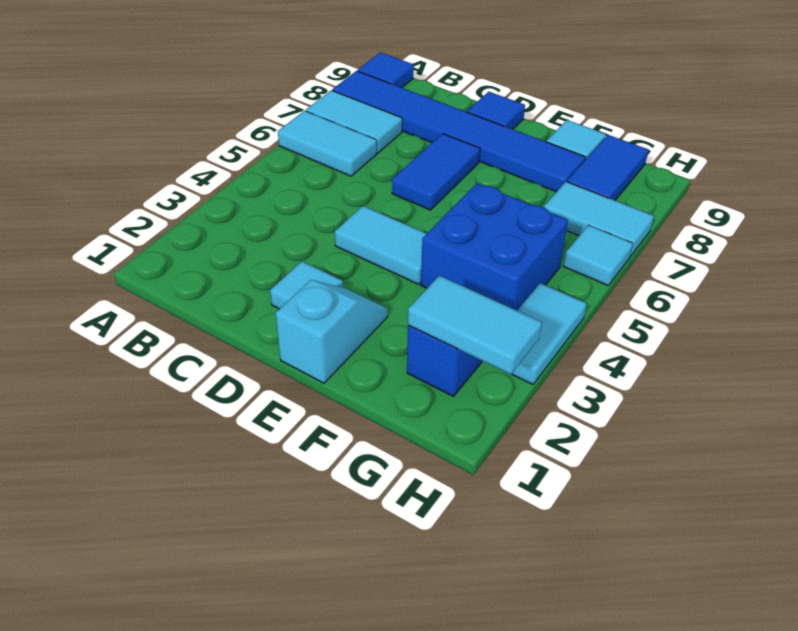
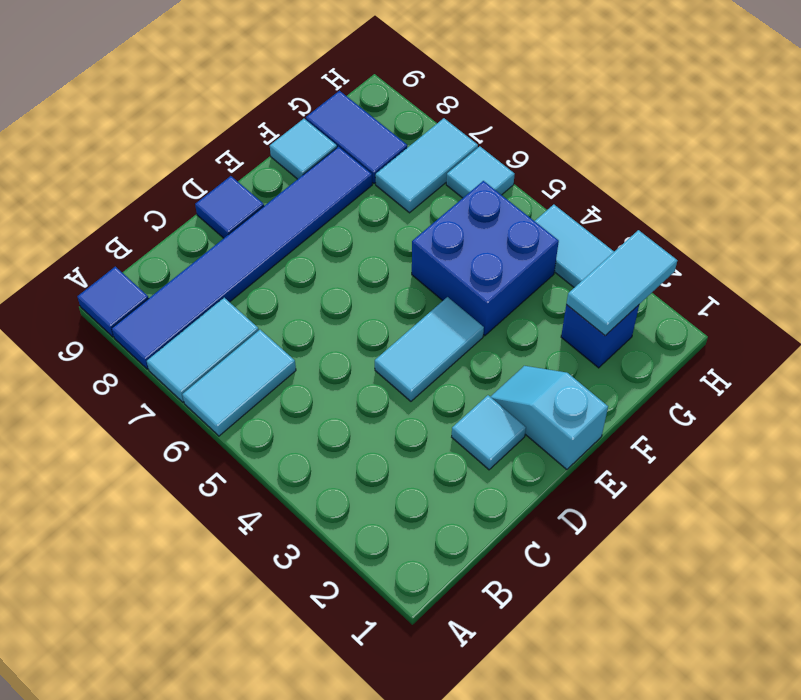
blue tile D6:D7 level 1 -> none

